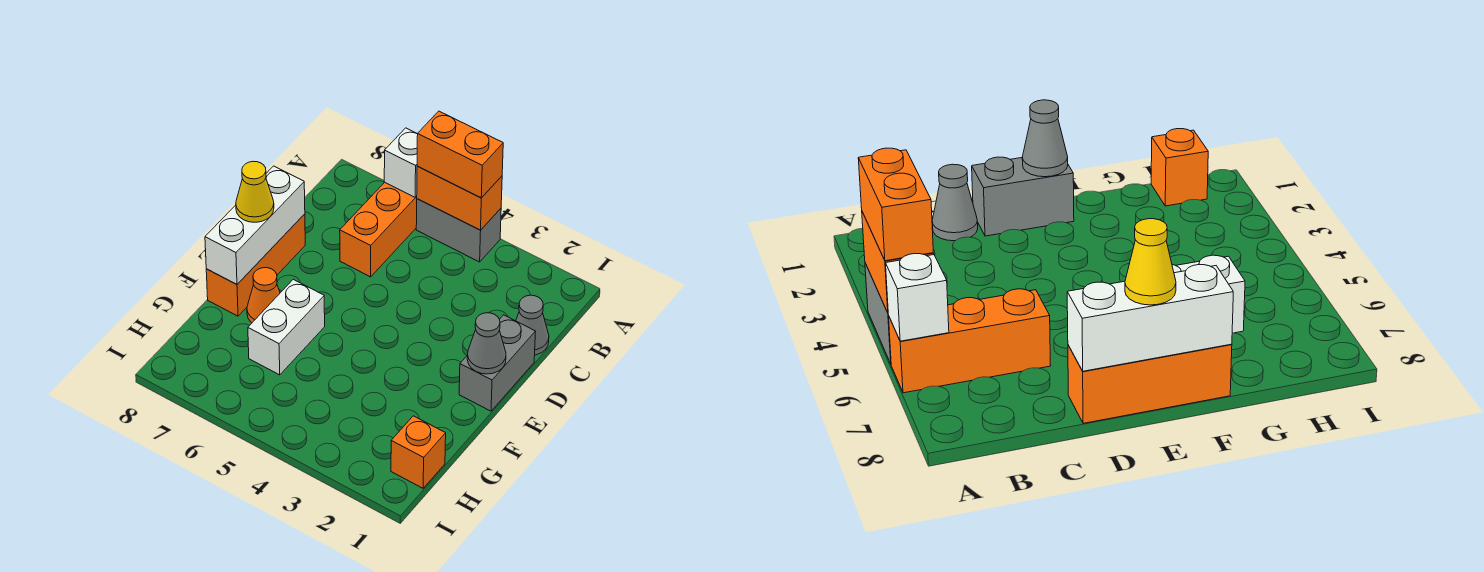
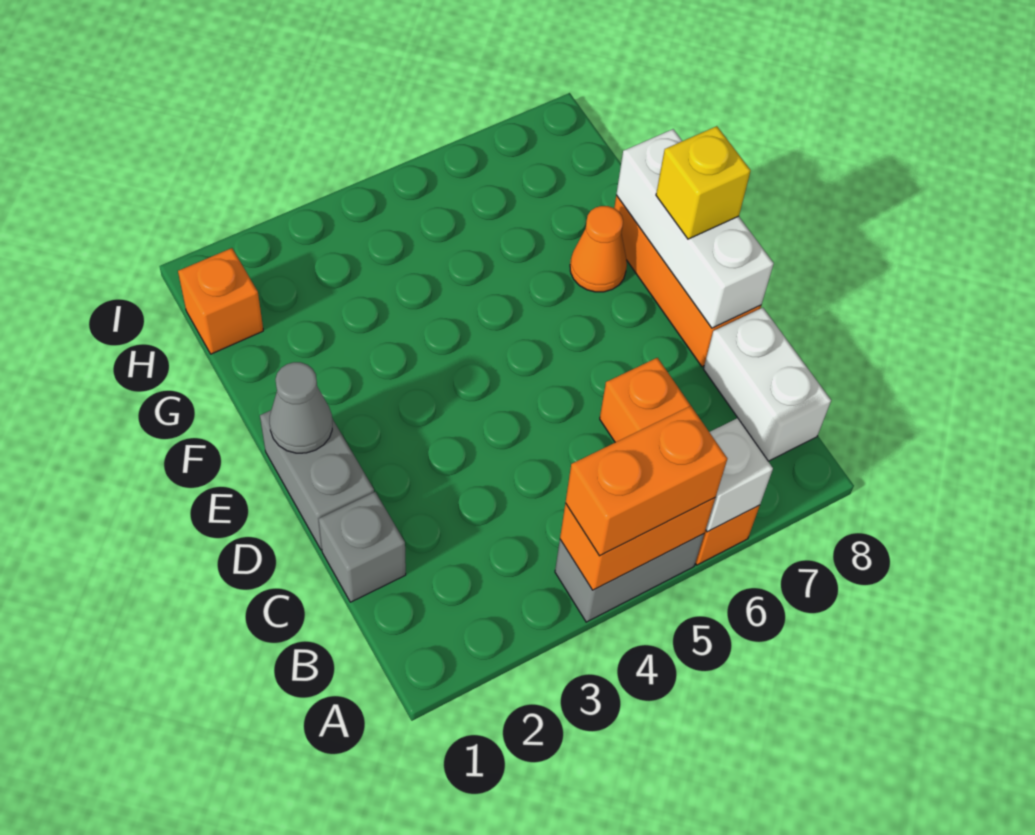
grey cone C1 level 1 -> grey brick C1 level 1
yellow cone E8 level 3 -> yellow brick E8 level 3
white brick F6:G6 level 1 -> white brick B8:C8 level 1

